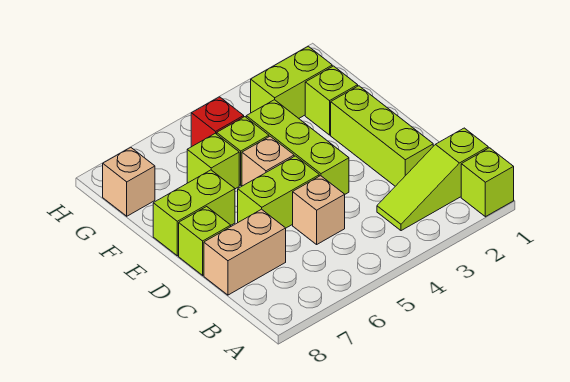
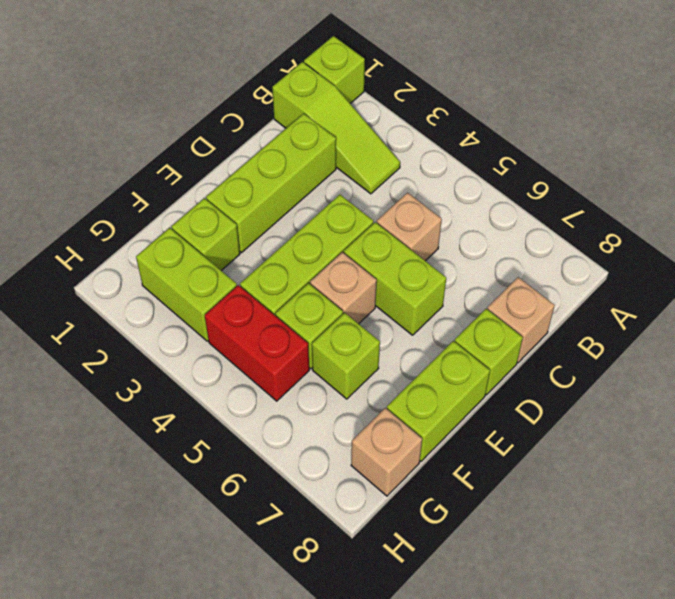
tan brick C7:C8 level 1 -> tan brick C8 level 1
lime brick E7:E8 level 1 -> lime brick E8:F8 level 1
red brick G5 level 1 -> red brick G4:G5 level 1

